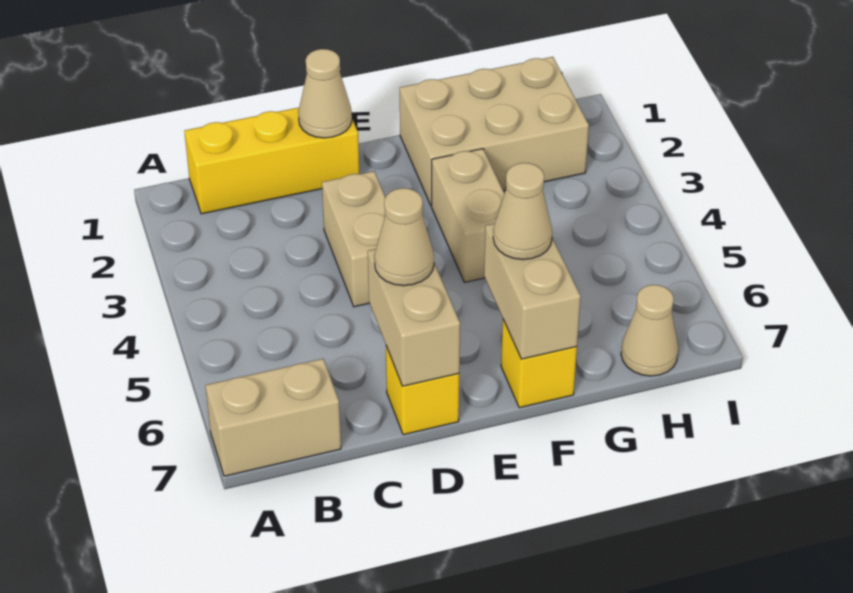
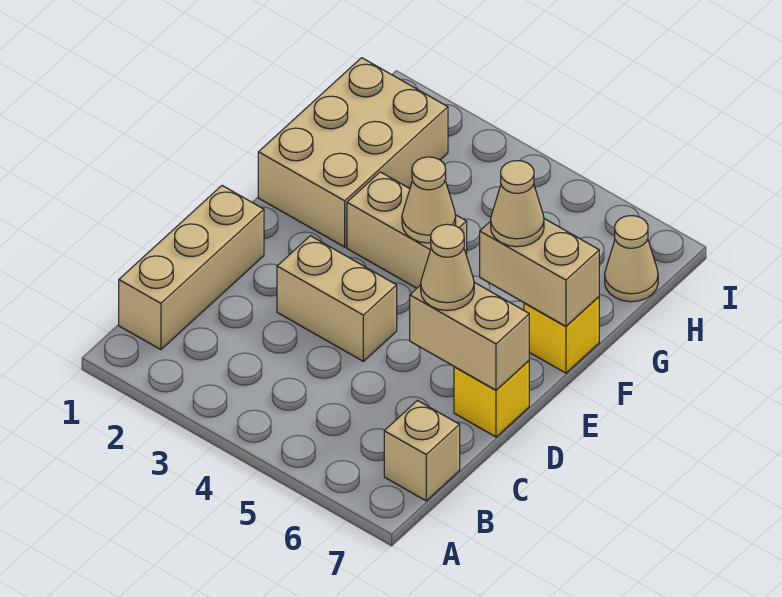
tan brick A7:B7 level 1 -> tan brick B7 level 1
yellow brick B1:D1 level 1 -> tan brick B1:D1 level 1
tan cone D1 level 2 -> tan cone F4 level 2

